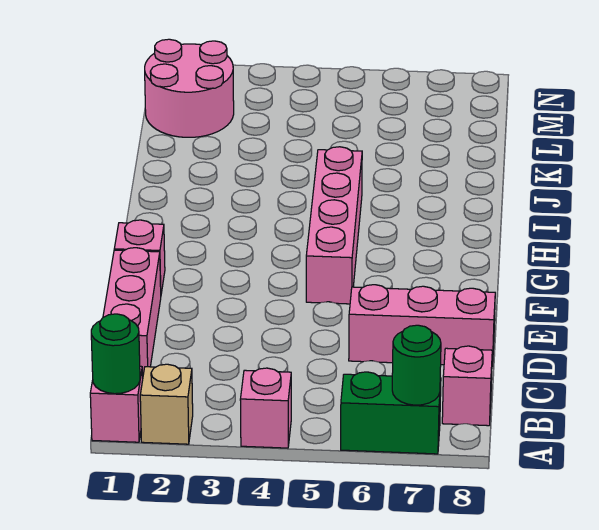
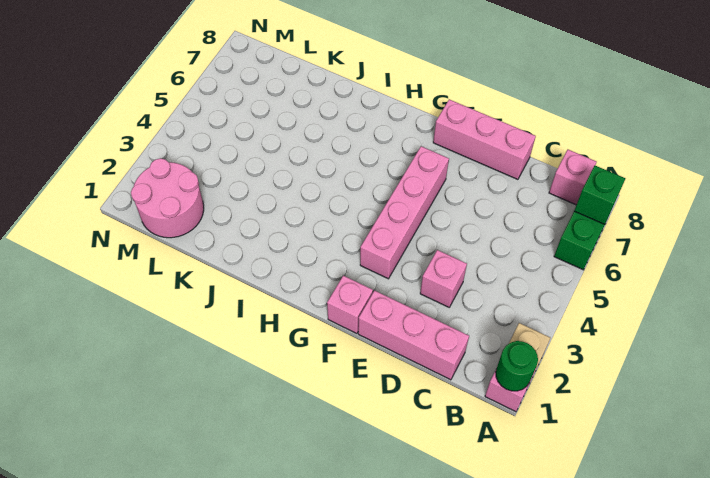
pink brick A4 level 1 -> pink brick D3 level 1
green round brick A7 level 2 -> green brick A7 level 2
pink brick D6:D8 level 1 -> pink brick D8:F8 level 1
pink brick F5:I5 level 1 -> pink brick F3:F6 level 1

